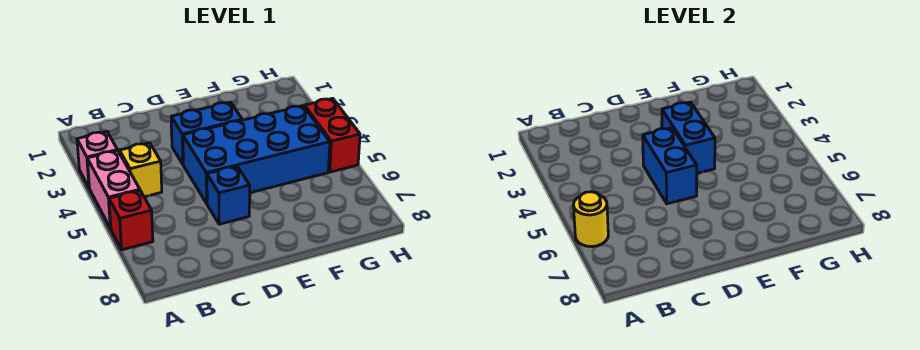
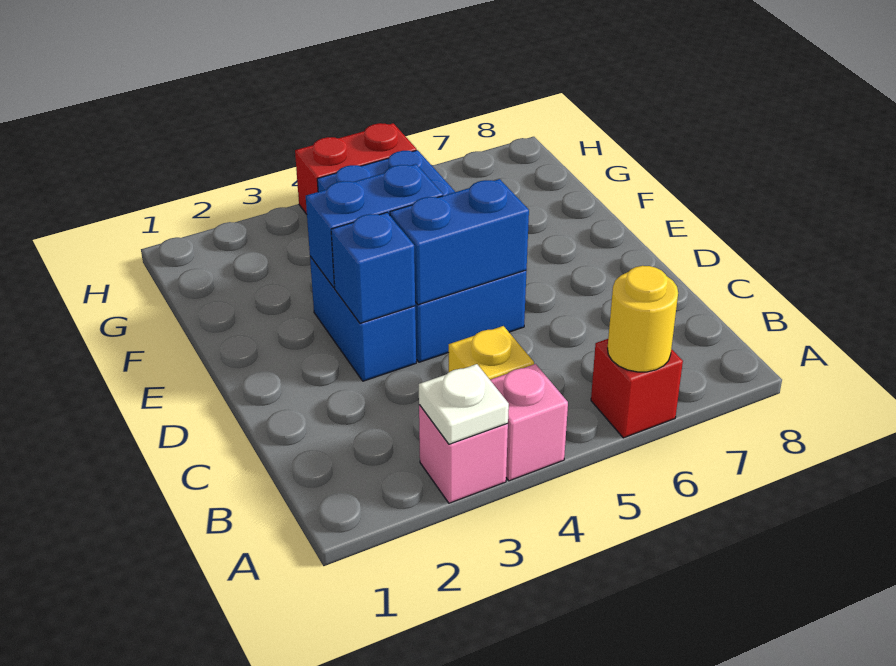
none -> white plate A3 level 2
pink brick A4:A5 level 1 -> pink brick A4 level 1
blue brick D6 level 1 -> blue brick D3 level 2

